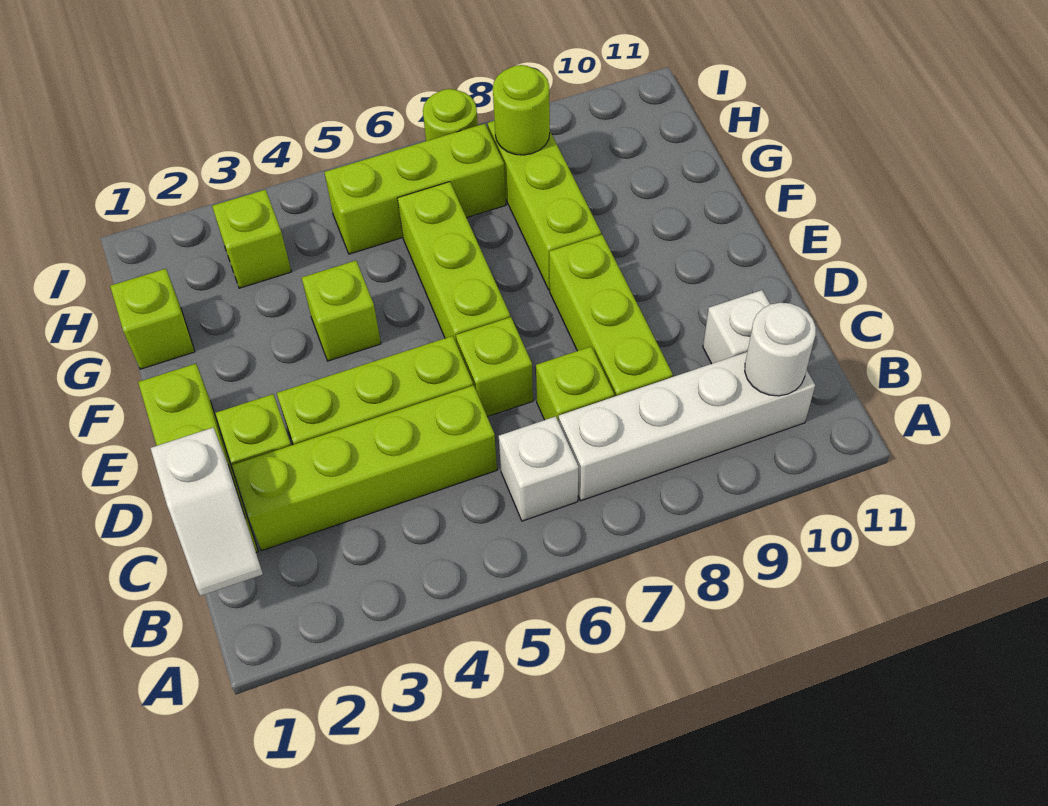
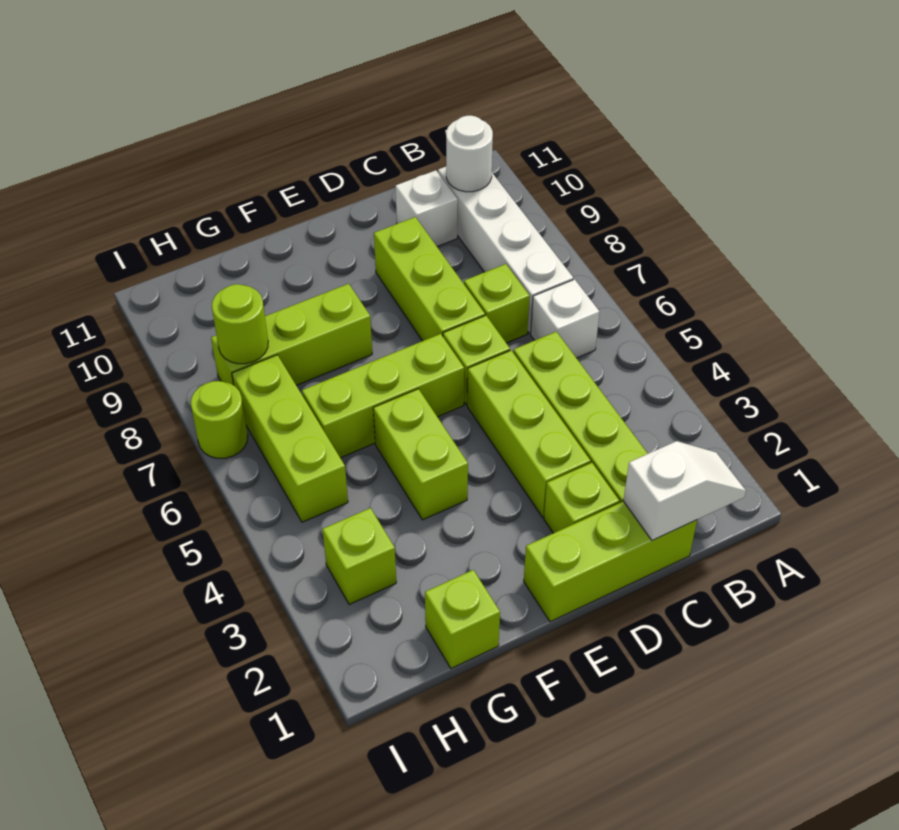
lime brick C8:E8 level 1 -> lime brick D7:D9 level 1
lime brick F4 level 1 -> lime brick F4:F5 level 1

